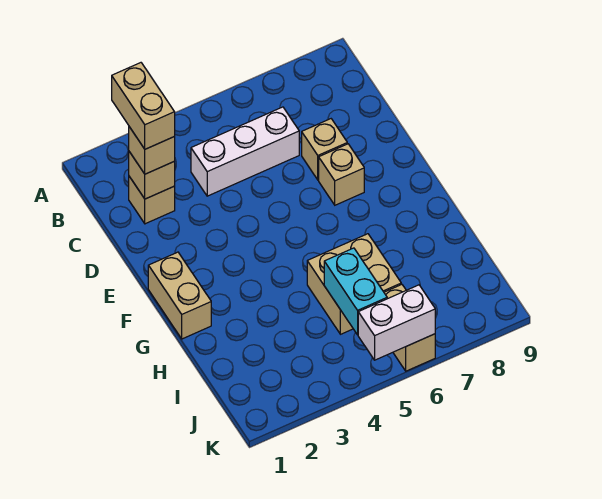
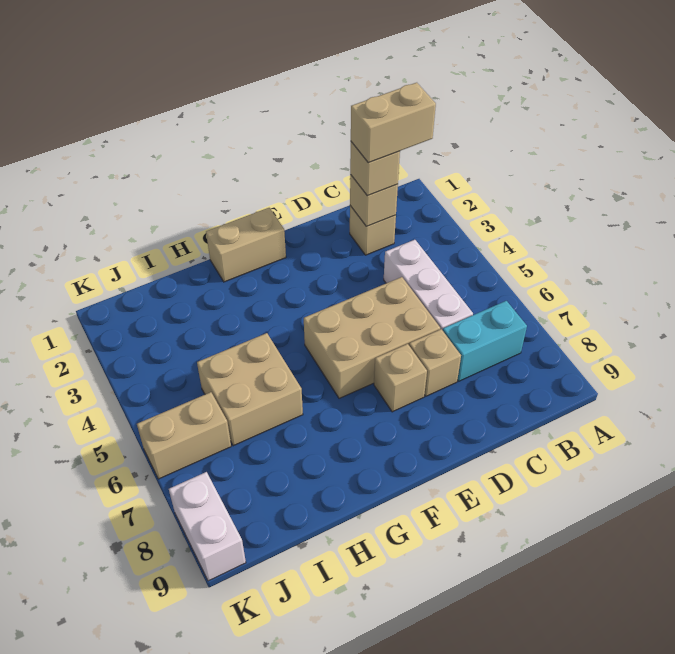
none -> tan brick D5:F6 level 1
cyan brick I5:J5 level 2 -> cyan brick B7:C7 level 1
white brick K5:K6 level 2 -> white brick K8:K9 level 1

